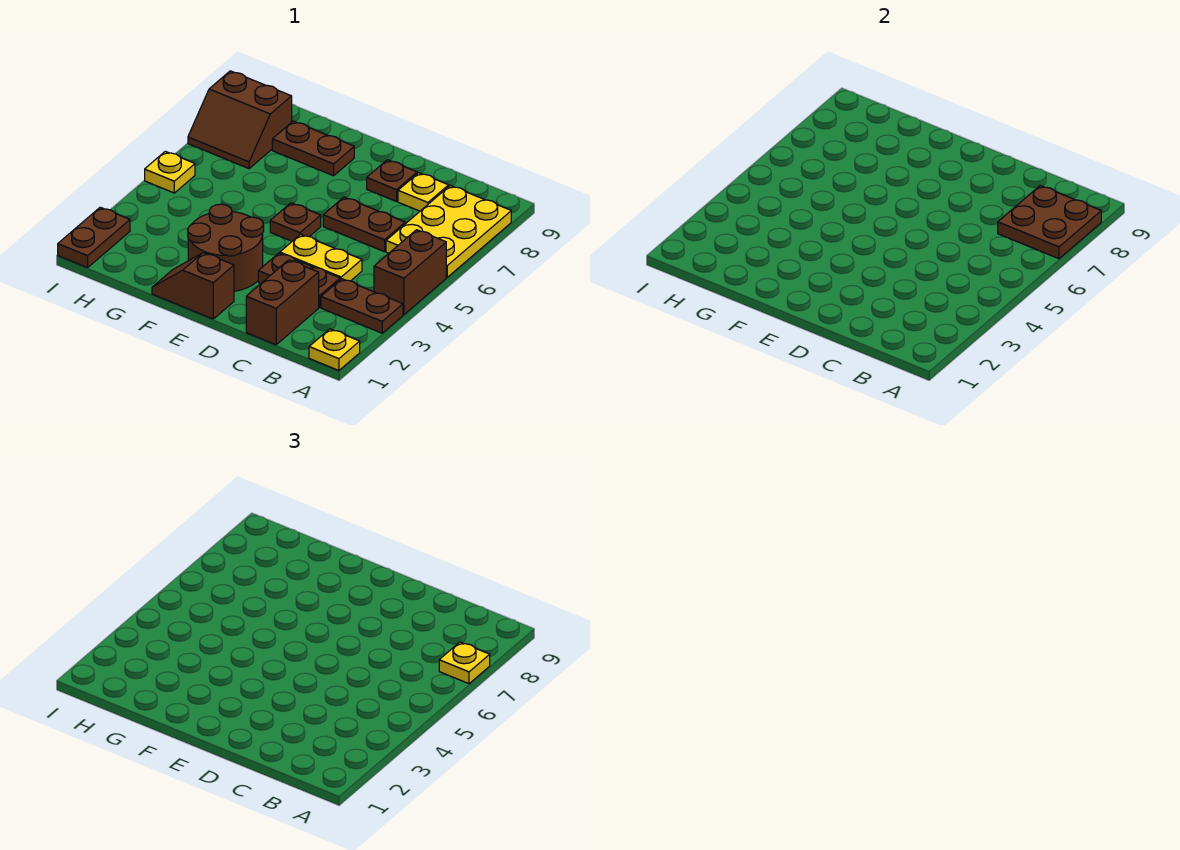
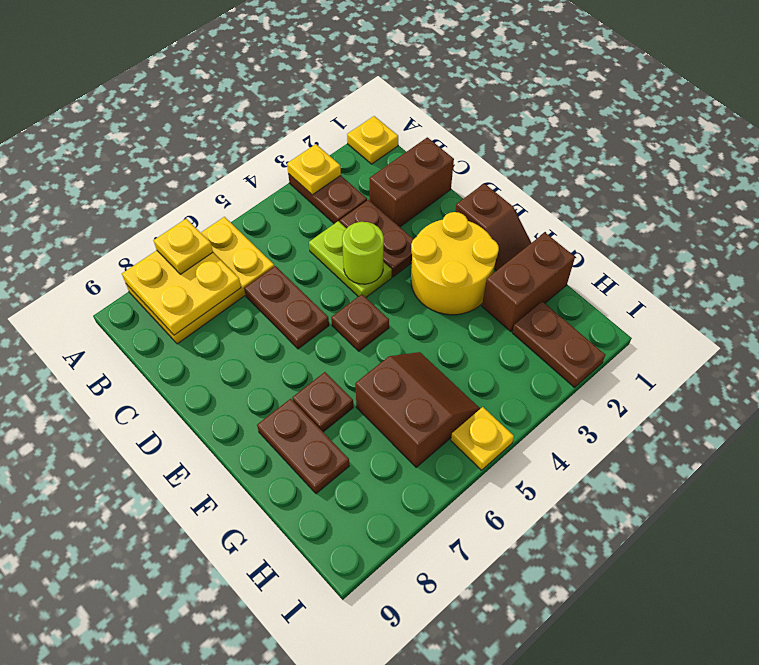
brown brick A4:A5 level 1 -> brown brick G1:G2 level 1
brown plate A7:B8 level 2 -> yellow plate A7:B8 level 2
yellow plate C4:D4 level 1 -> lime plate C4:D4 level 1
yellow plate C8 level 1 -> yellow plate A3 level 2
none -> lime round brick D4 level 2
brown plate D8 level 1 -> brown plate F7 level 1
brown round brick E2:F3 level 1 -> yellow round brick E2:F3 level 1
brown slope H7:I8 level 1 top 8 -> brown slope G5:H6 level 1 top 6
brown plate I1:I2 level 1 -> brown plate H2:I2 level 1

